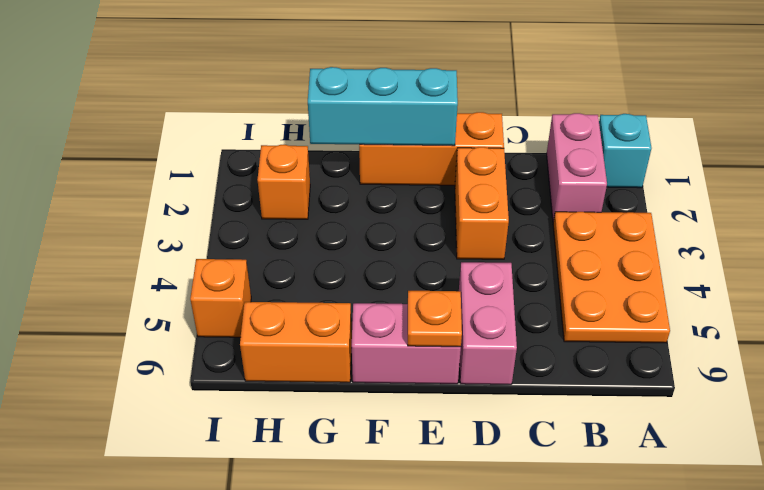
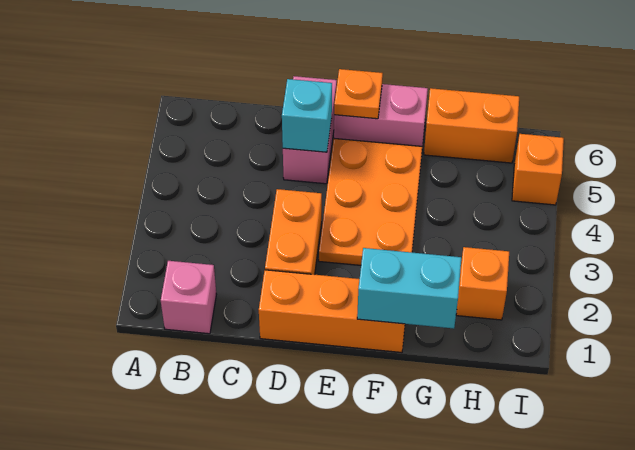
cyan brick A1 level 1 -> cyan brick D5 level 2
orange plate A3:B5 level 1 -> orange plate E3:F5 level 1
pink brick B1:B2 level 1 -> pink brick B1 level 1
cyan brick E1:G1 level 2 -> cyan brick F1:G1 level 2

